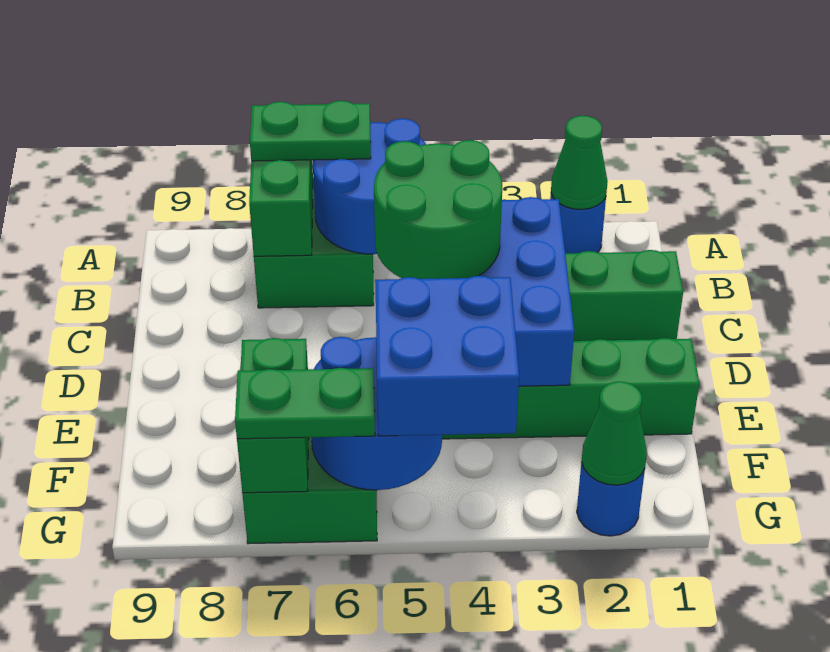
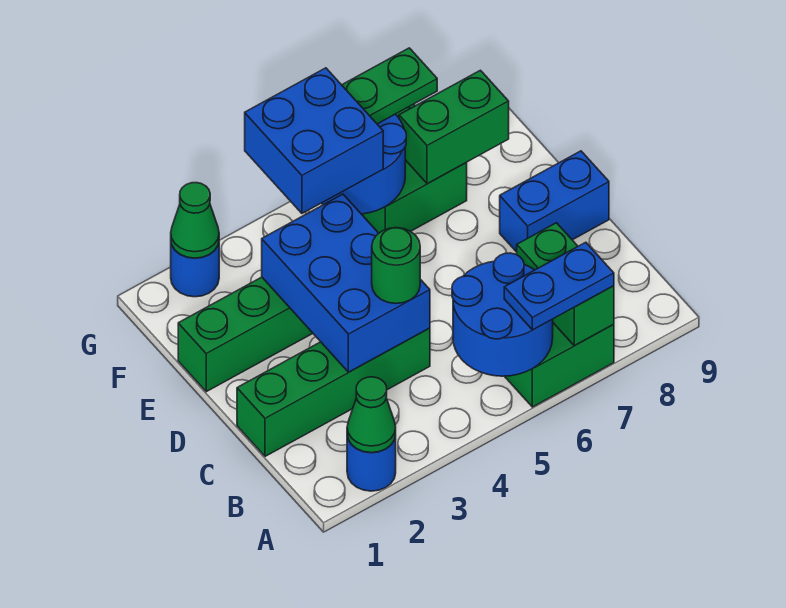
green plate A6:A7 level 3 -> blue plate A6:A7 level 3
green round brick C4:D5 level 3 -> green round brick C4 level 3
none -> blue brick D8:D9 level 1
green brick F7:G7 level 2 -> green brick F7:F8 level 2

